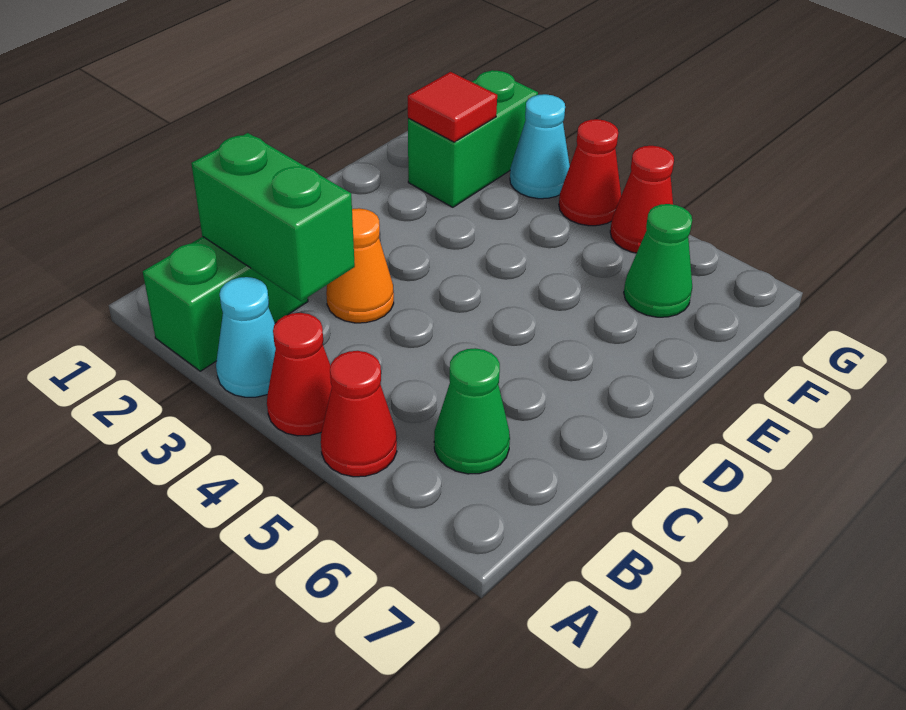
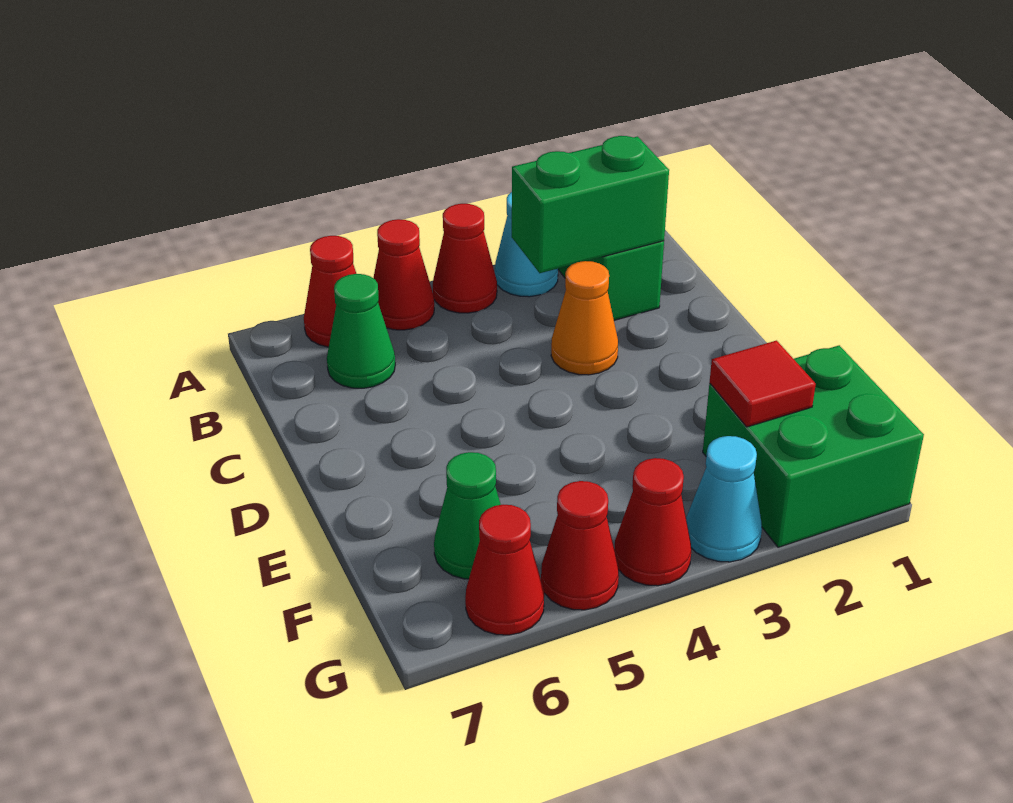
none -> red cone A6 level 1
green brick F2:G2 level 1 -> green brick F1:G2 level 1
none -> red cone G6 level 1

